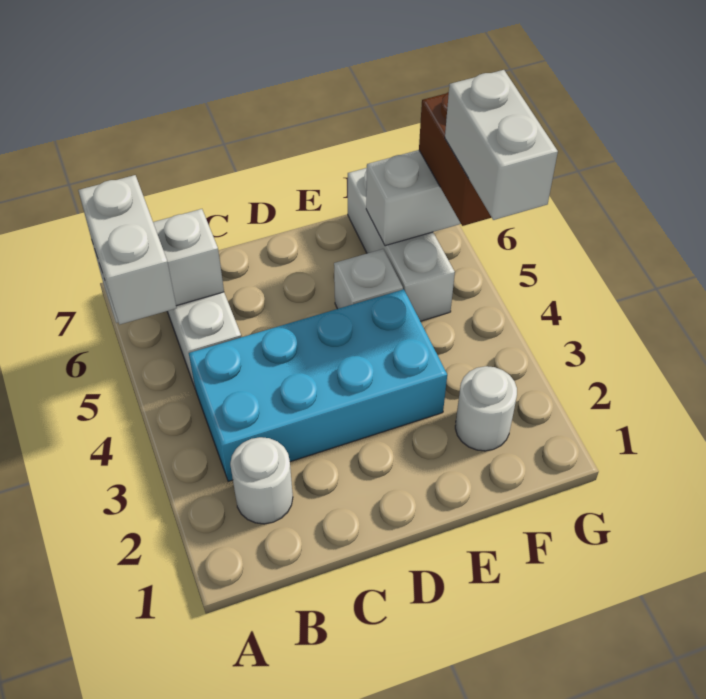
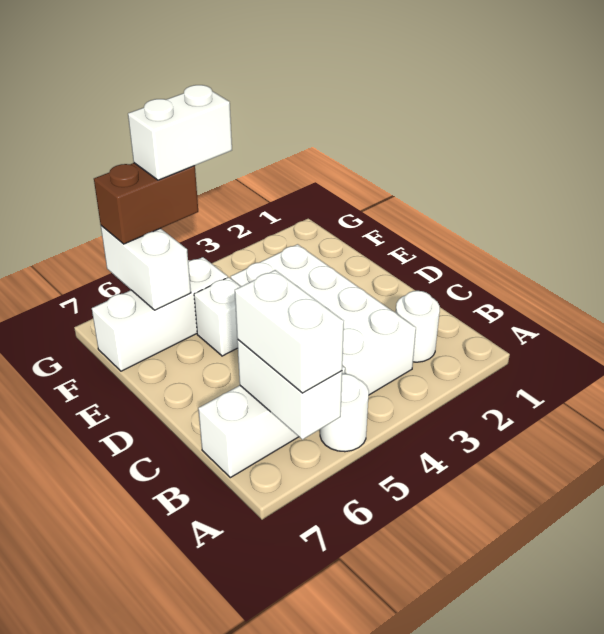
white brick A5:A6 level 3 -> white brick A6:B6 level 3
cyan brick B3:E4 level 1 -> white brick B3:E4 level 1
white round brick F2 level 1 -> white round brick A5 level 1

